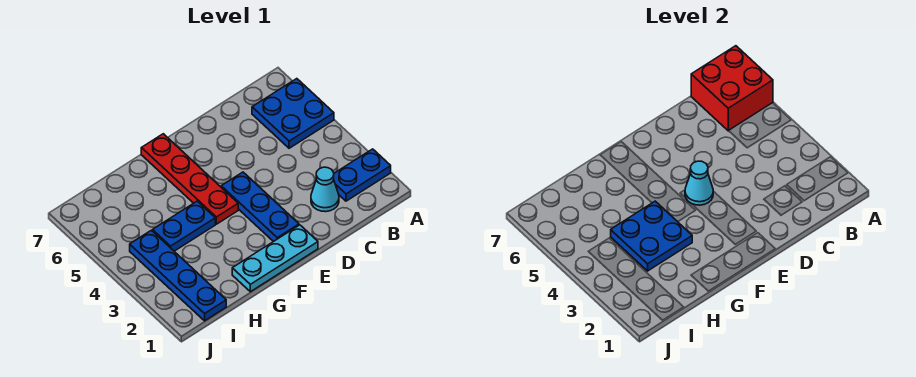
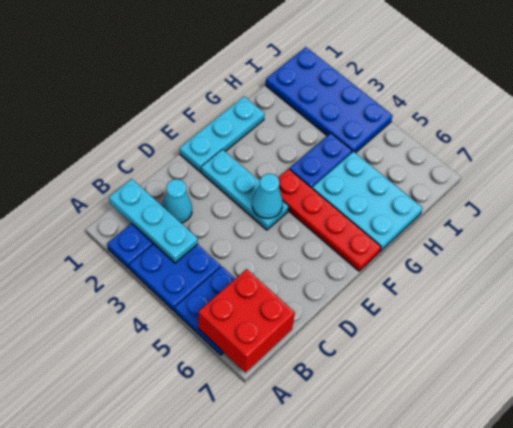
none -> cyan plate B1:B3 level 2
blue plate E2:E4 level 1 -> cyan plate E2:E4 level 1
blue plate G3:H4 level 2 -> blue plate A3:B4 level 1
none -> cyan plate G5:H7 level 1
blue plate I1:I4 level 1 -> blue plate I1:J4 level 1

